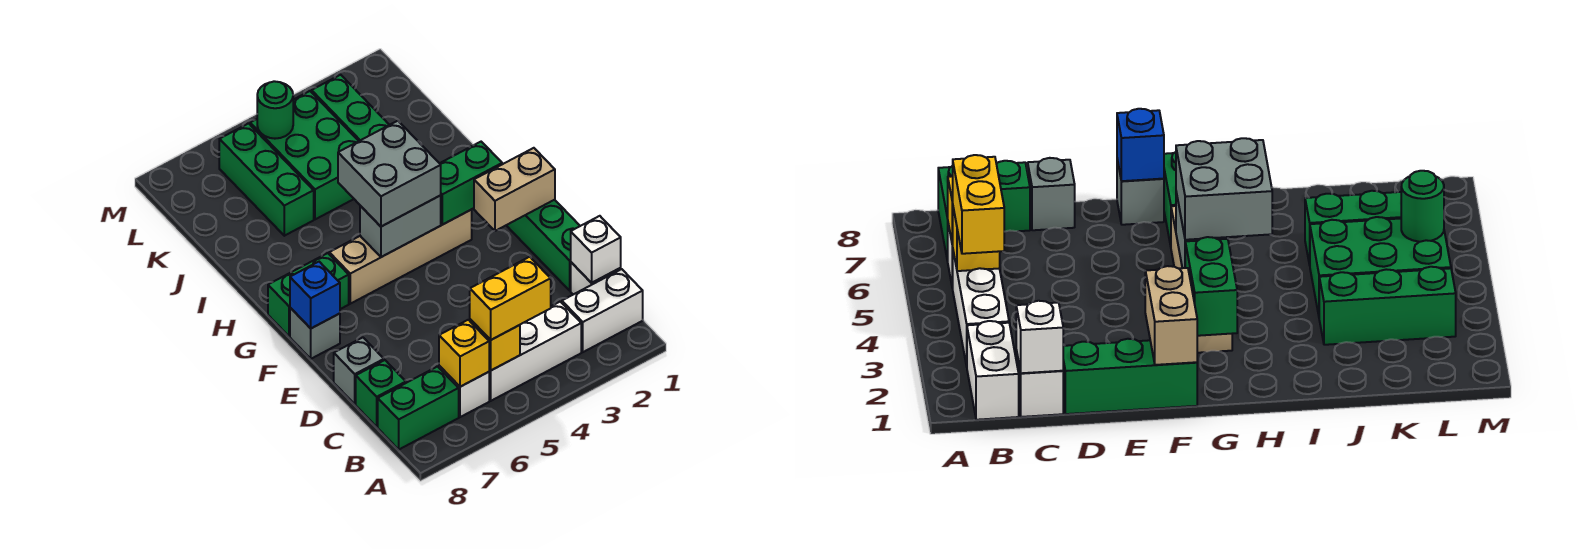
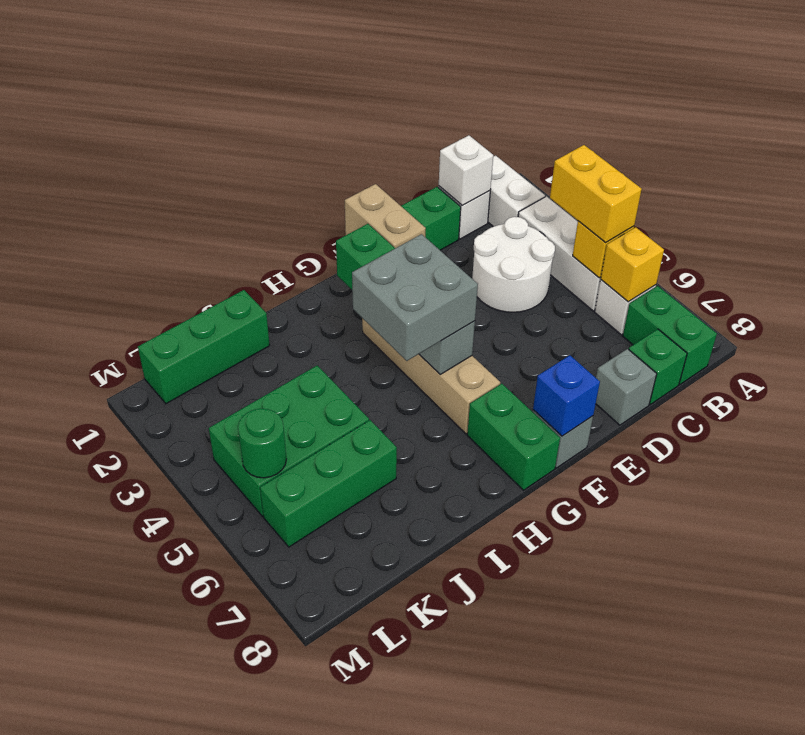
none -> white round brick C3:D4 level 1
green brick J3:L3 level 1 -> green brick J1:L1 level 1

